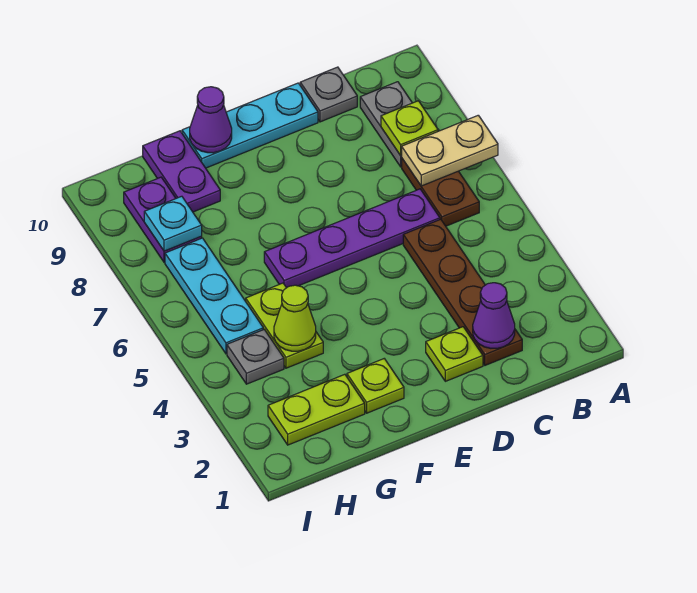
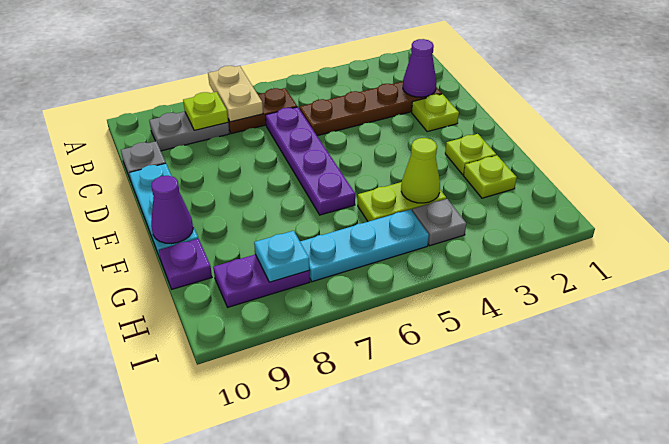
lime plate G2:H2 level 1 -> lime plate G2 level 1
purple plate G9:G10 level 1 -> purple plate G10 level 1

